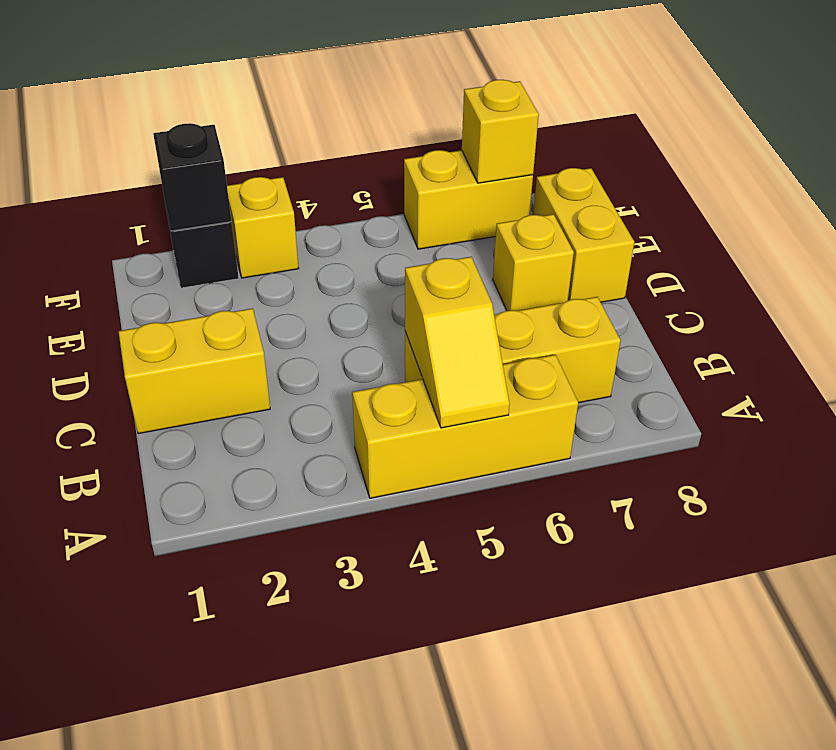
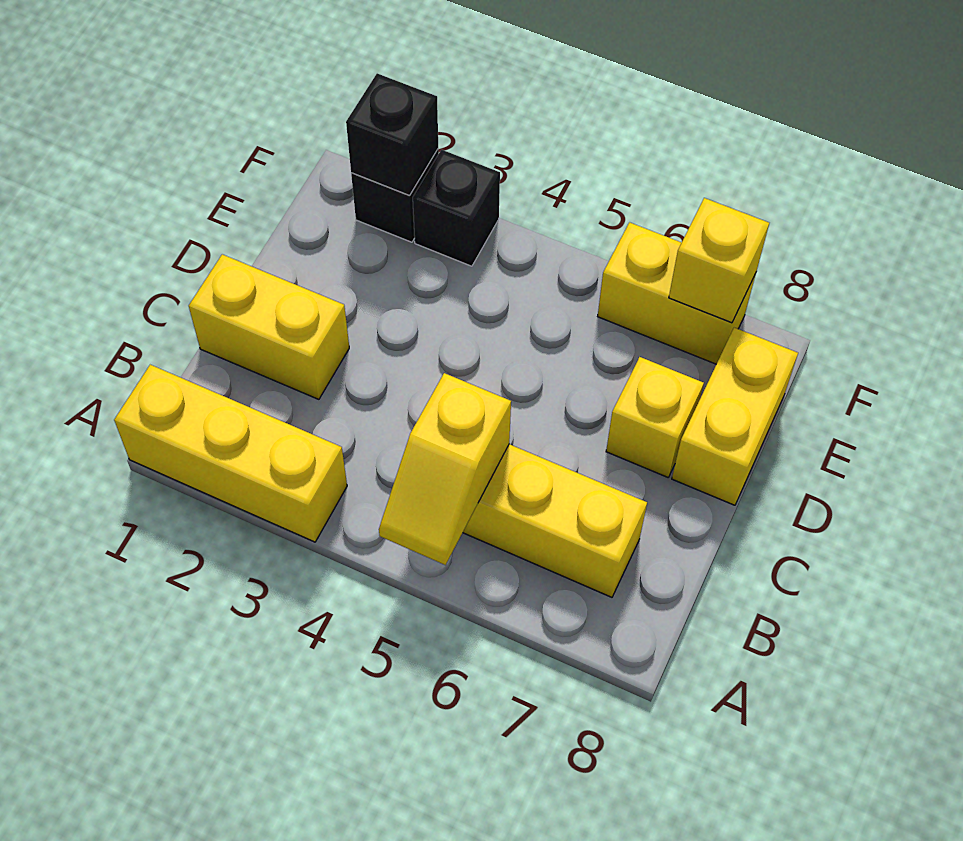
yellow brick A4:A6 level 1 -> yellow brick A1:A3 level 1
yellow brick F3 level 1 -> black brick F3 level 1

